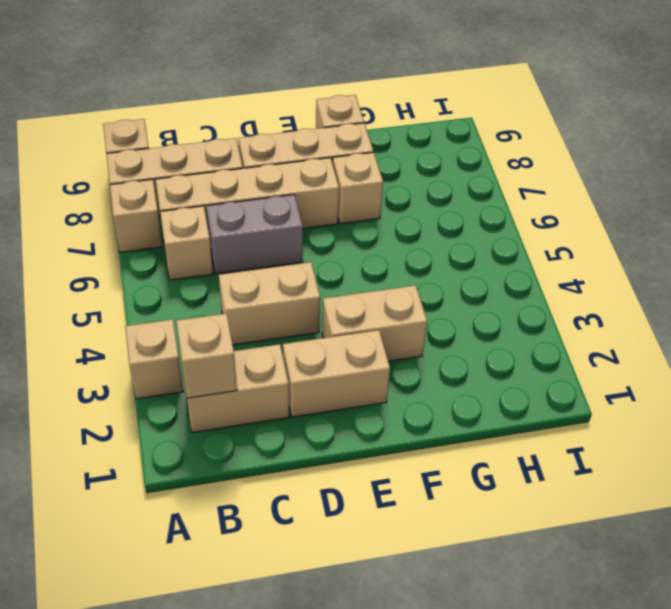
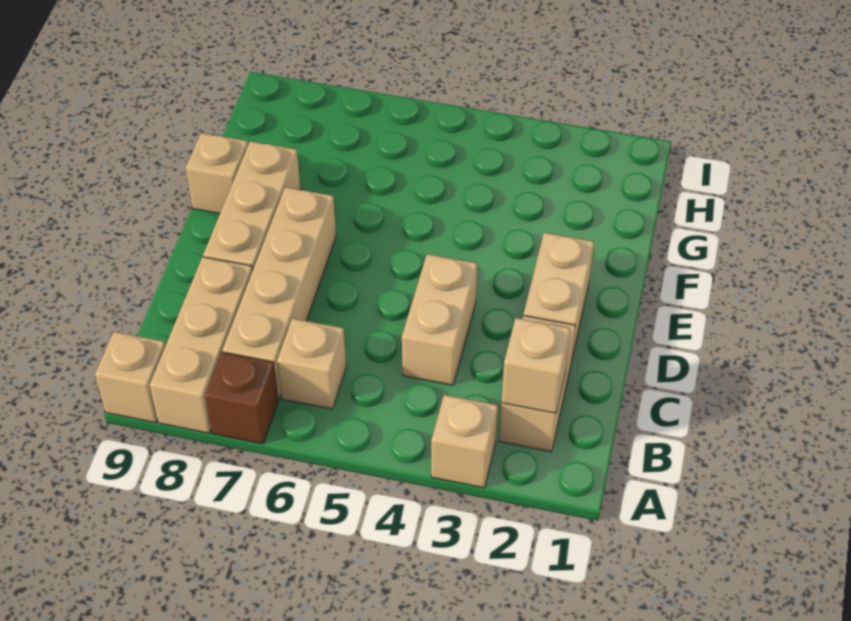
tan brick A7 level 1 -> brown brick A7 level 1
grey brick C6:D6 level 1 -> none
tan brick E3:F3 level 1 -> none
tan brick F7 level 1 -> none

